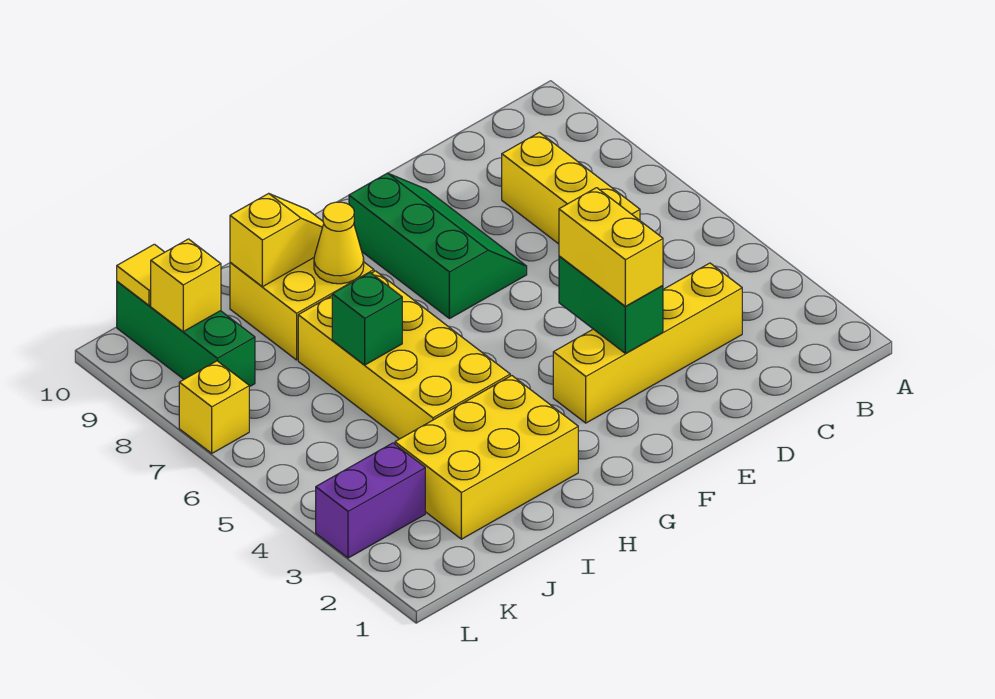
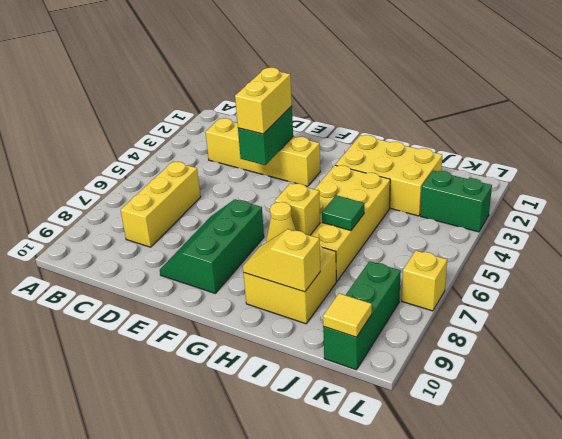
green brick I6 level 2 -> green tile I6 level 2
purple brick K3:L3 level 1 -> green brick K3:L3 level 1
yellow brick K9 level 2 -> yellow brick H7 level 2

